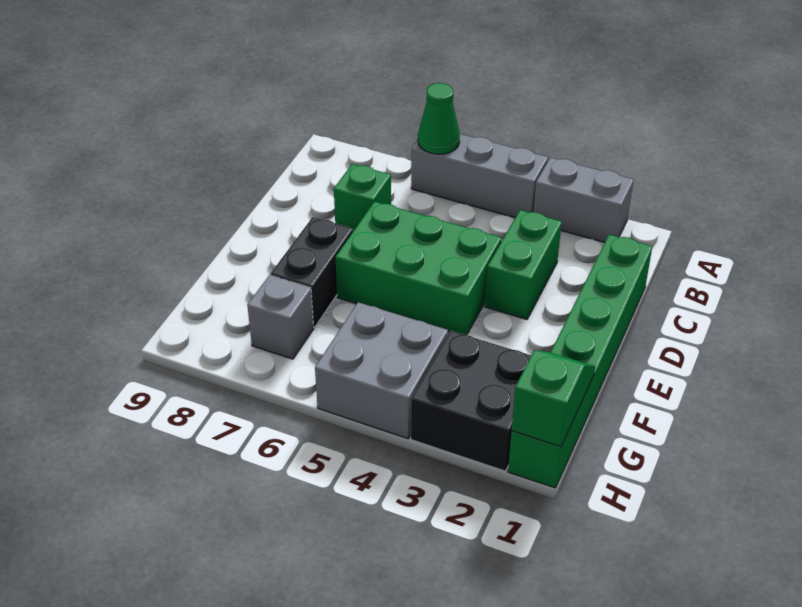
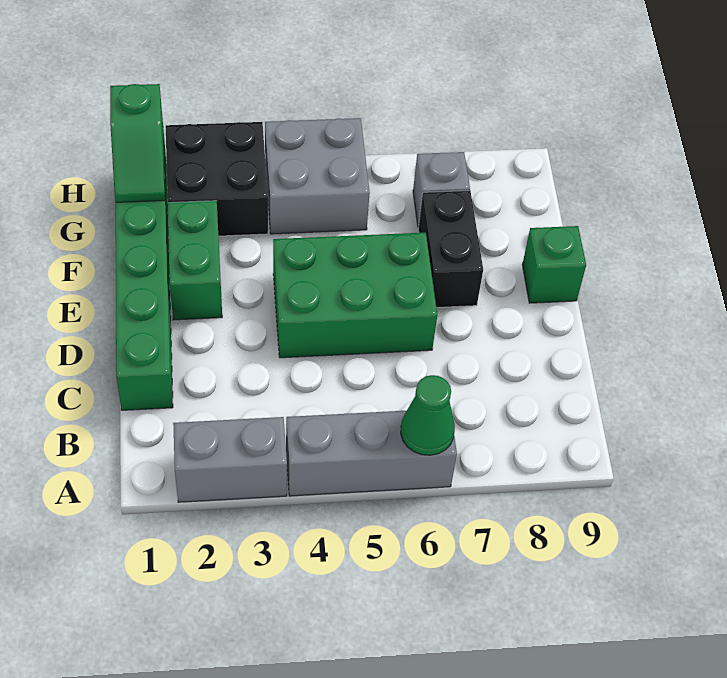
green brick C3:D3 level 1 -> green brick E2:F2 level 1
green brick C7 level 1 -> green brick E9 level 1

